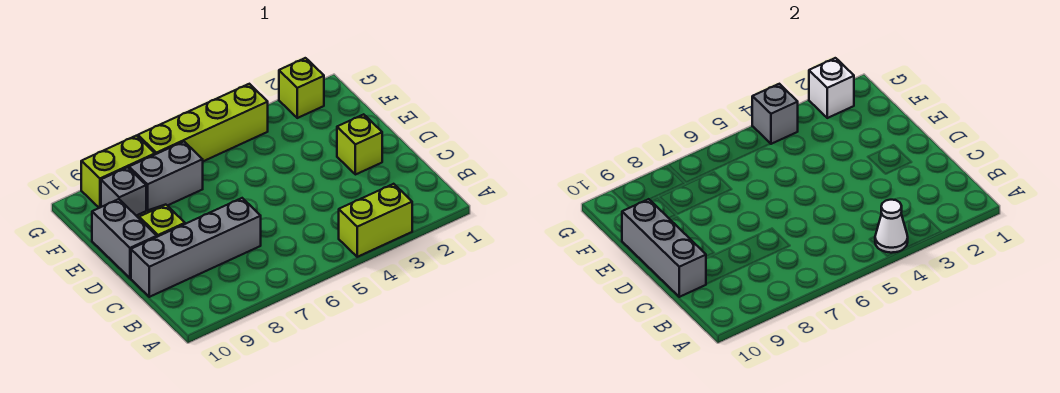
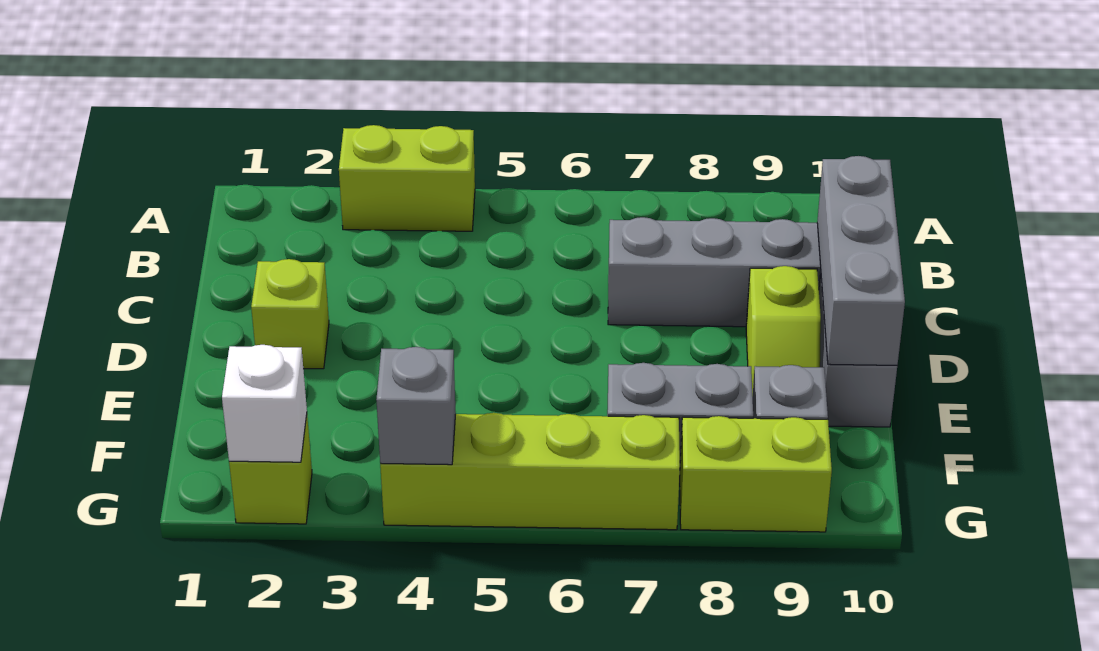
white cone A4 level 2 -> none

